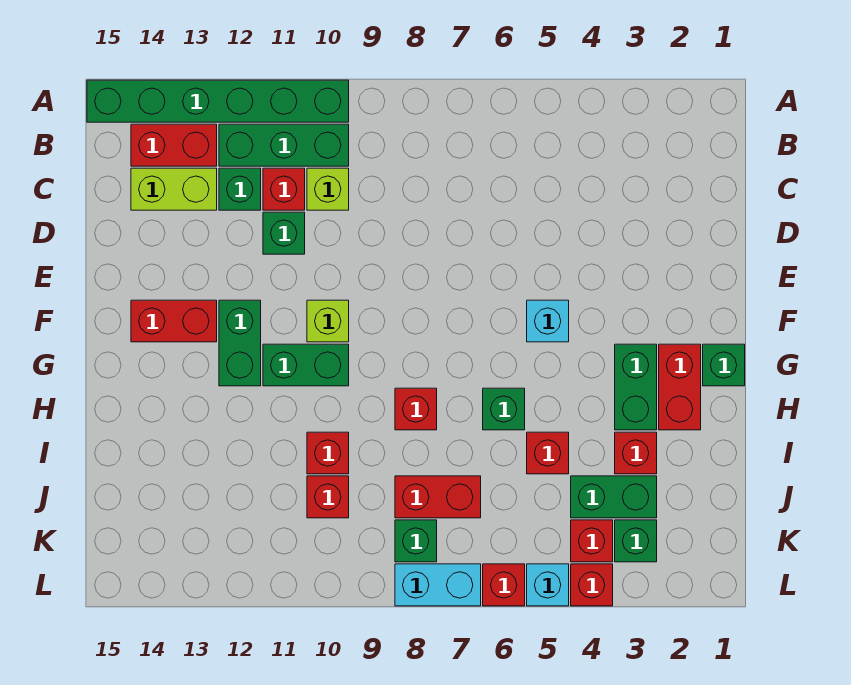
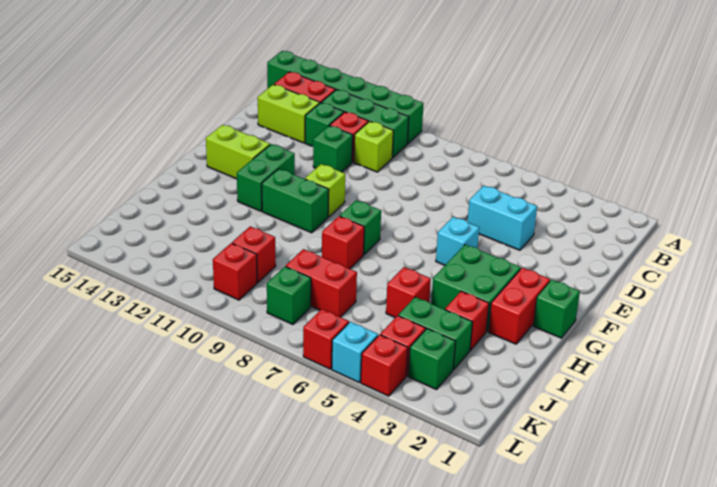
red brick F13:F14 level 1 -> lime brick F13:F14 level 1
green brick G3:H3 level 1 -> green brick G3:H4 level 1
green brick H6 level 1 -> green brick G8 level 1
red brick I10 level 1 -> red brick K10 level 1
cyan brick L7:L8 level 1 -> cyan brick D4:D5 level 1

